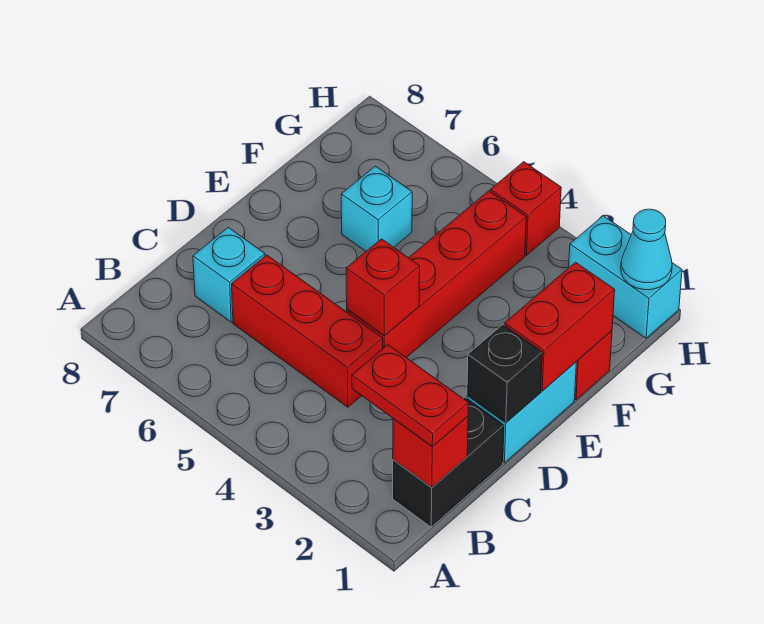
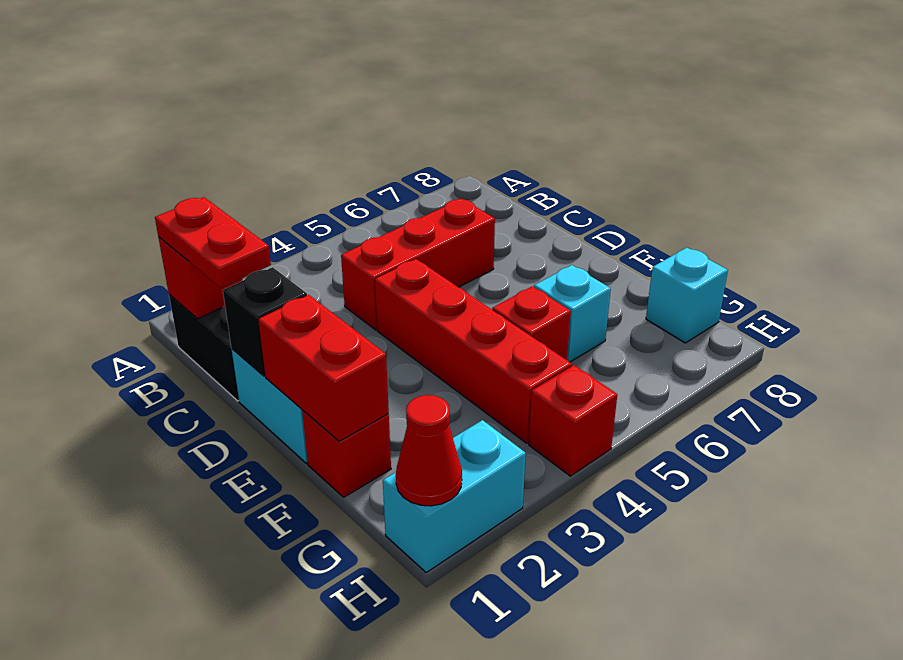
red plate B1:B2 level 3 -> red plate B1:C1 level 3
cyan brick C7 level 1 -> cyan brick G8 level 1
red brick D4 level 2 -> red brick F5 level 1
cyan cone H1 level 2 -> red cone H1 level 2

